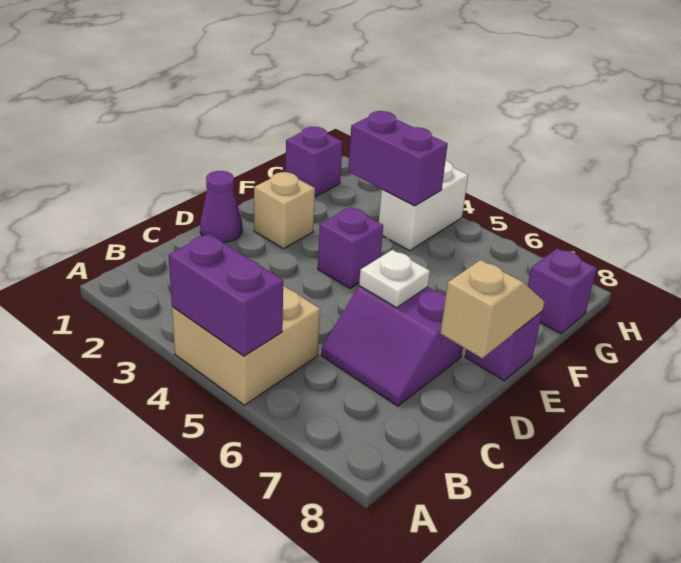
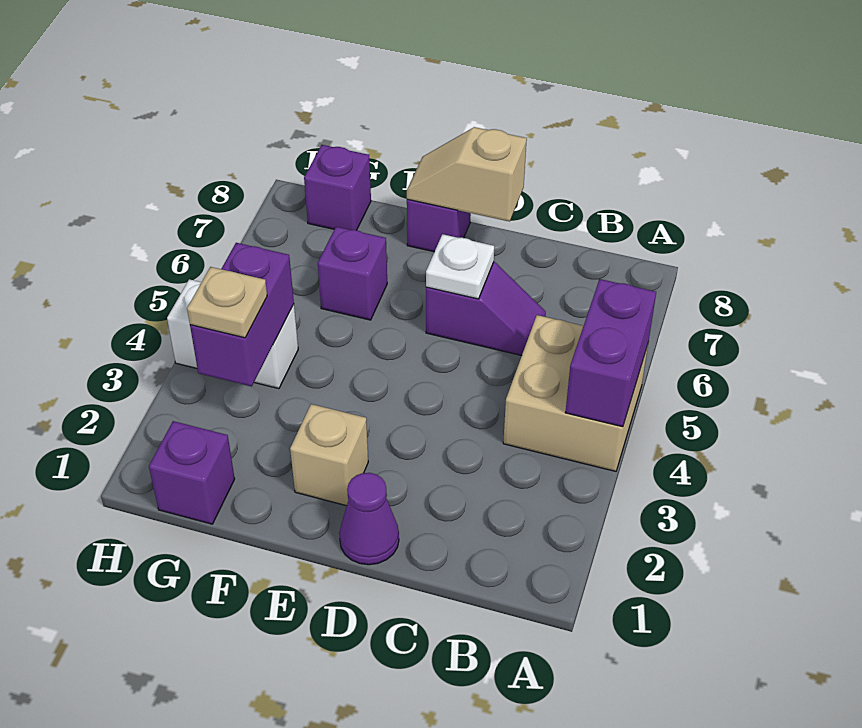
purple slope C6:D7 level 1 top D -> purple slope C6:D6 level 1 top D
purple brick E4 level 1 -> purple brick F6 level 1
none -> tan plate G3 level 3

